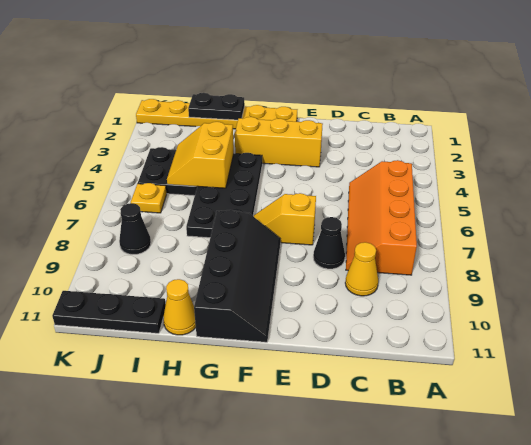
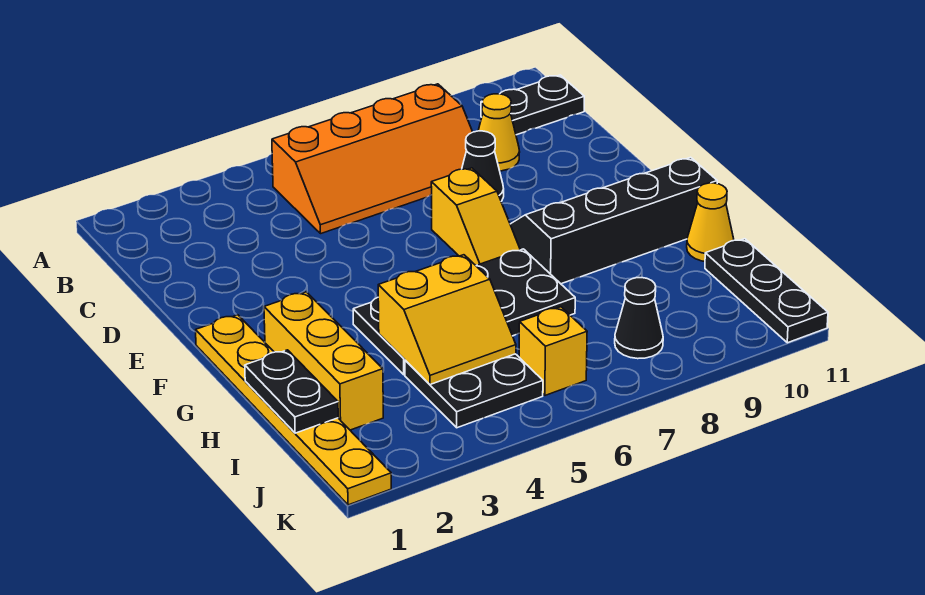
none -> black plate B10:B11 level 1
yellow brick E3:G3 level 1 -> yellow brick G2:I2 level 1
yellow plate J6 level 1 -> yellow brick J6 level 1

